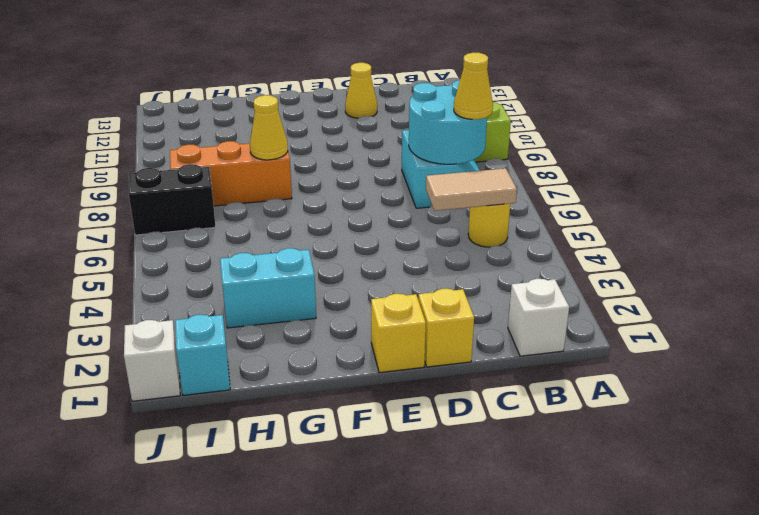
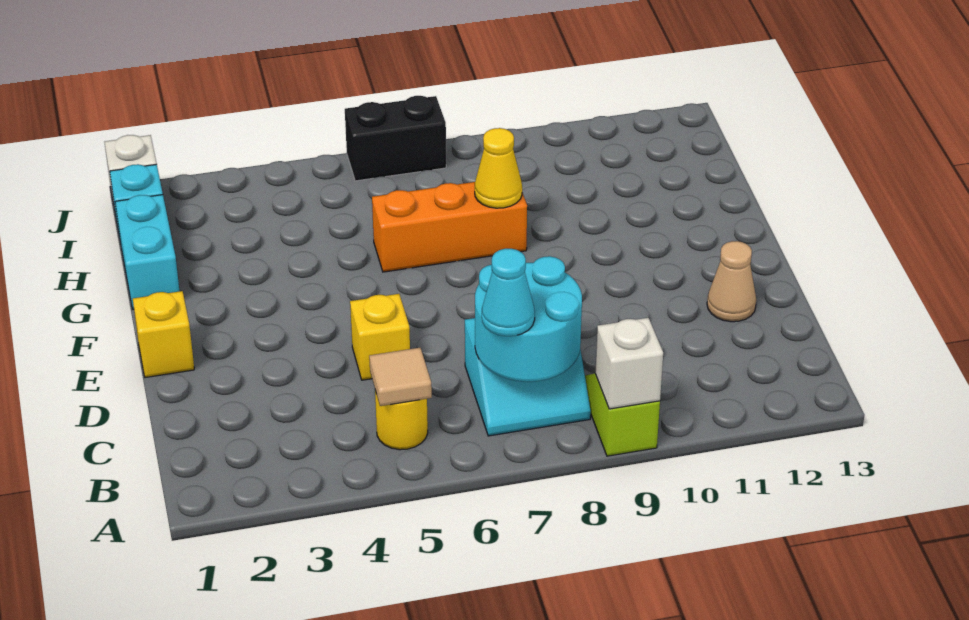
white brick B1 level 1 -> white brick A9 level 2
tan tile B5:C5 level 2 -> tan tile B5 level 2
yellow cone B7 level 3 -> cyan cone B7 level 3
yellow brick D1 level 1 -> yellow brick D5 level 1
yellow cone D12 level 1 -> tan cone D12 level 1
cyan brick G3:H3 level 1 -> cyan brick G1:H1 level 1
orange brick G8:I8 level 1 -> orange brick G6:G8 level 1
black brick I7:J7 level 1 -> black brick J6:J7 level 1

